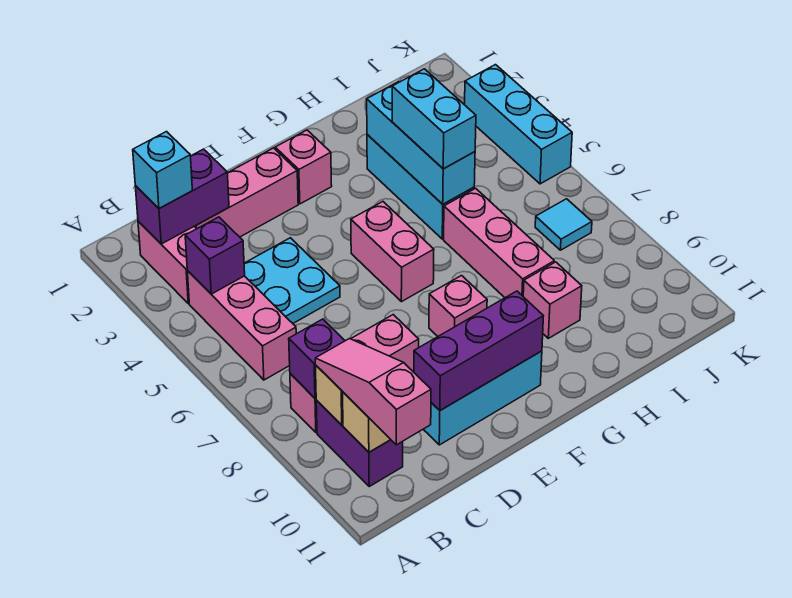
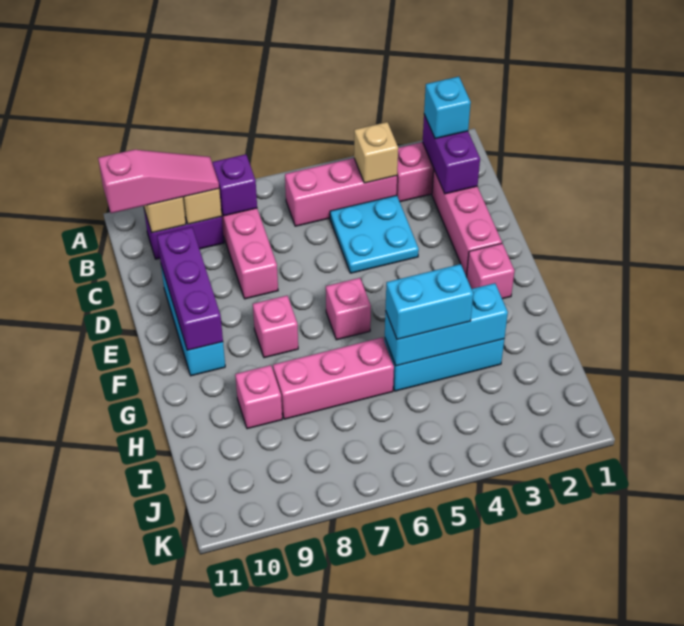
purple brick B4 level 2 -> tan brick B4 level 2
pink brick F5:F6 level 1 -> pink brick F6 level 1
cyan tile J7 level 1 -> none
cyan brick K3:K5 level 1 -> none

